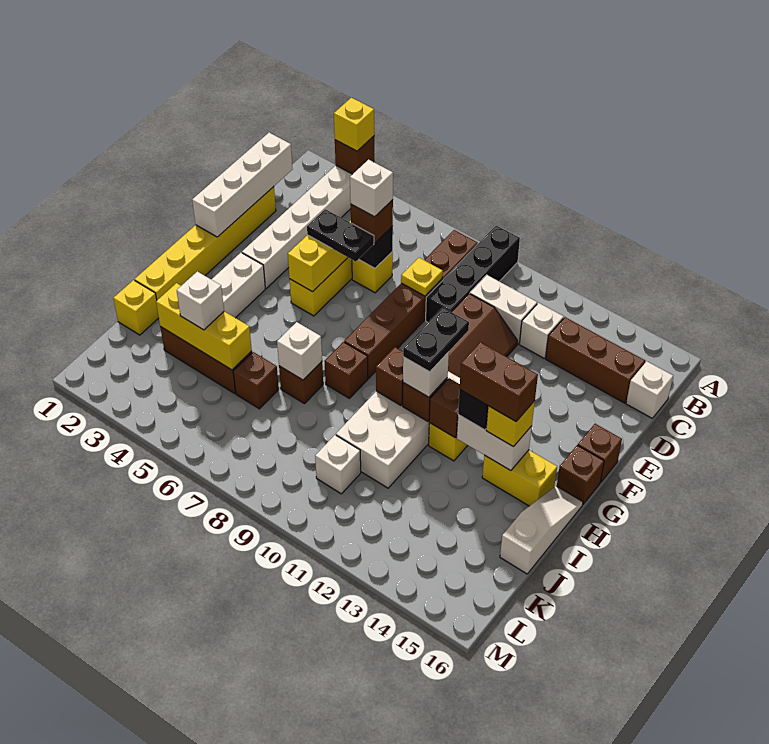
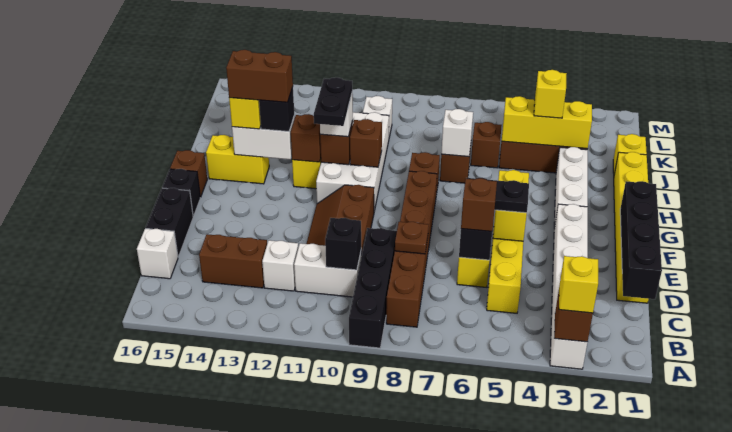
white brick C1:F1 level 2 -> black brick C1:F1 level 2
none -> black brick C10 level 2
brown brick C13:C15 level 1 -> brown brick C13:C14 level 1
white brick D6 level 4 -> none
yellow plate D8 level 2 -> brown plate D8 level 2
none -> black brick D16:E16 level 1
brown brick F16 level 1 -> black brick F16 level 1
white slope H16:J16 level 1 top J -> none
white brick J4 level 3 -> yellow brick J4 level 3

